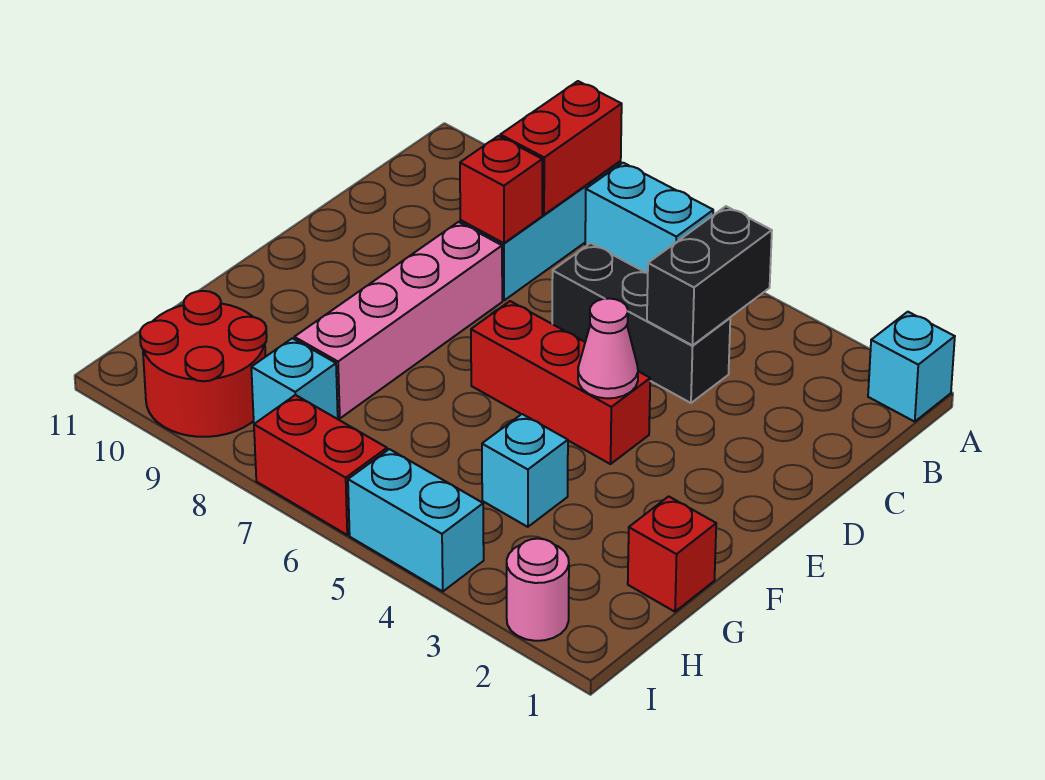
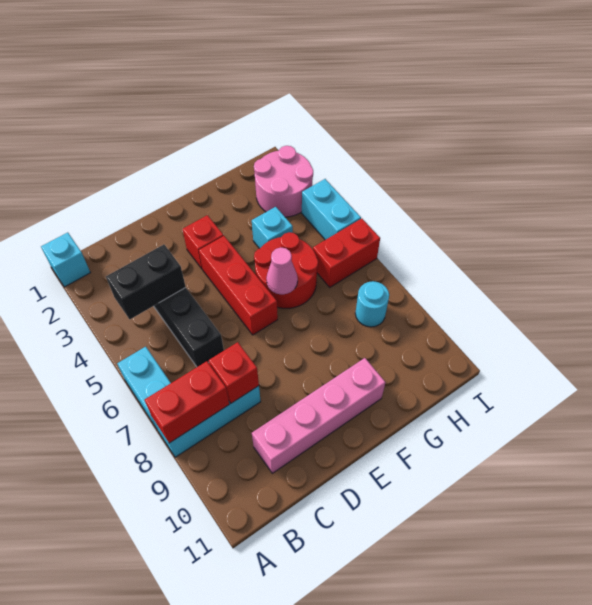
pink brick D8:G8 level 1 -> pink brick C10:F10 level 1
pink cone E4 level 2 -> pink cone F6 level 2
red brick G1 level 1 -> red brick E3 level 1
cyan brick H8 level 1 -> cyan round brick H8 level 1
red round brick H9:I10 level 1 -> red round brick F5:G6 level 1
pink round brick I2 level 1 -> pink round brick H2:I3 level 1
red brick I6:I7 level 1 -> red brick H6:I6 level 1

